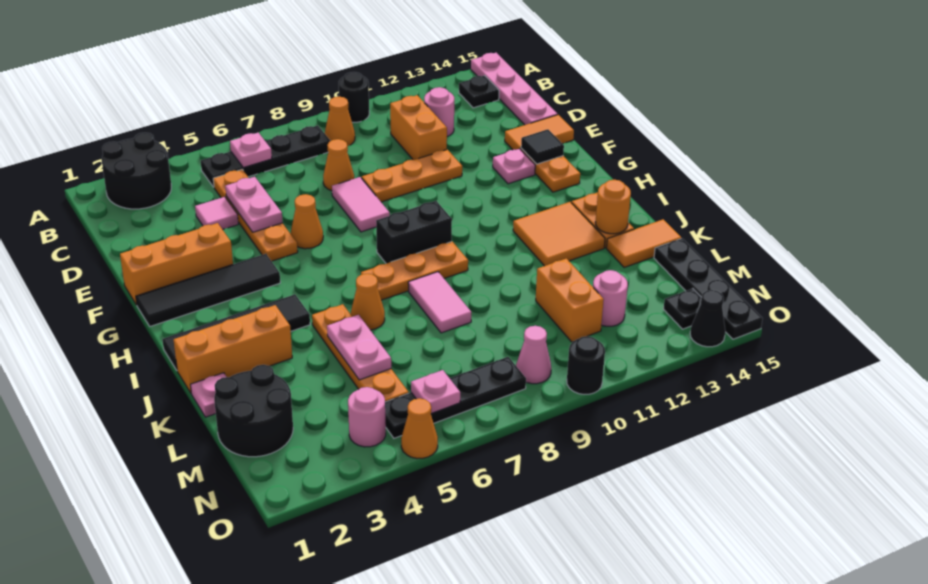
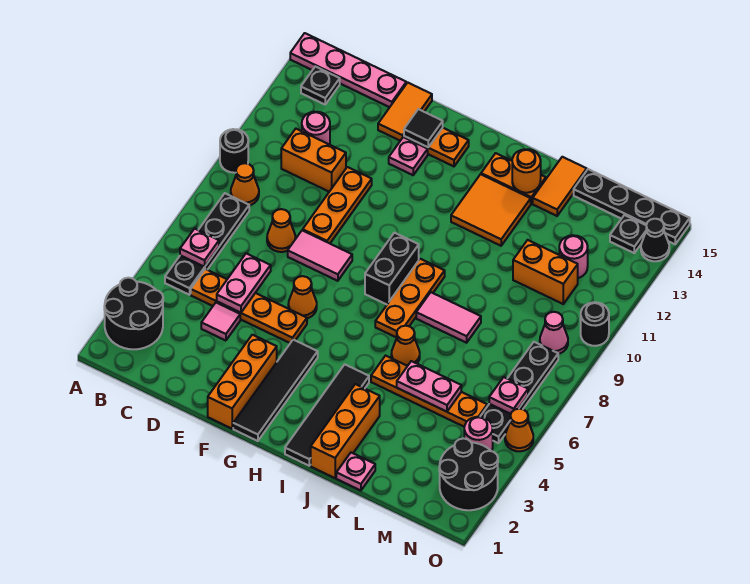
pink plate D5:E5 level 2 -> pink plate D5:D6 level 2
black round brick L1:M2 level 1 -> black round brick N2:O3 level 1

